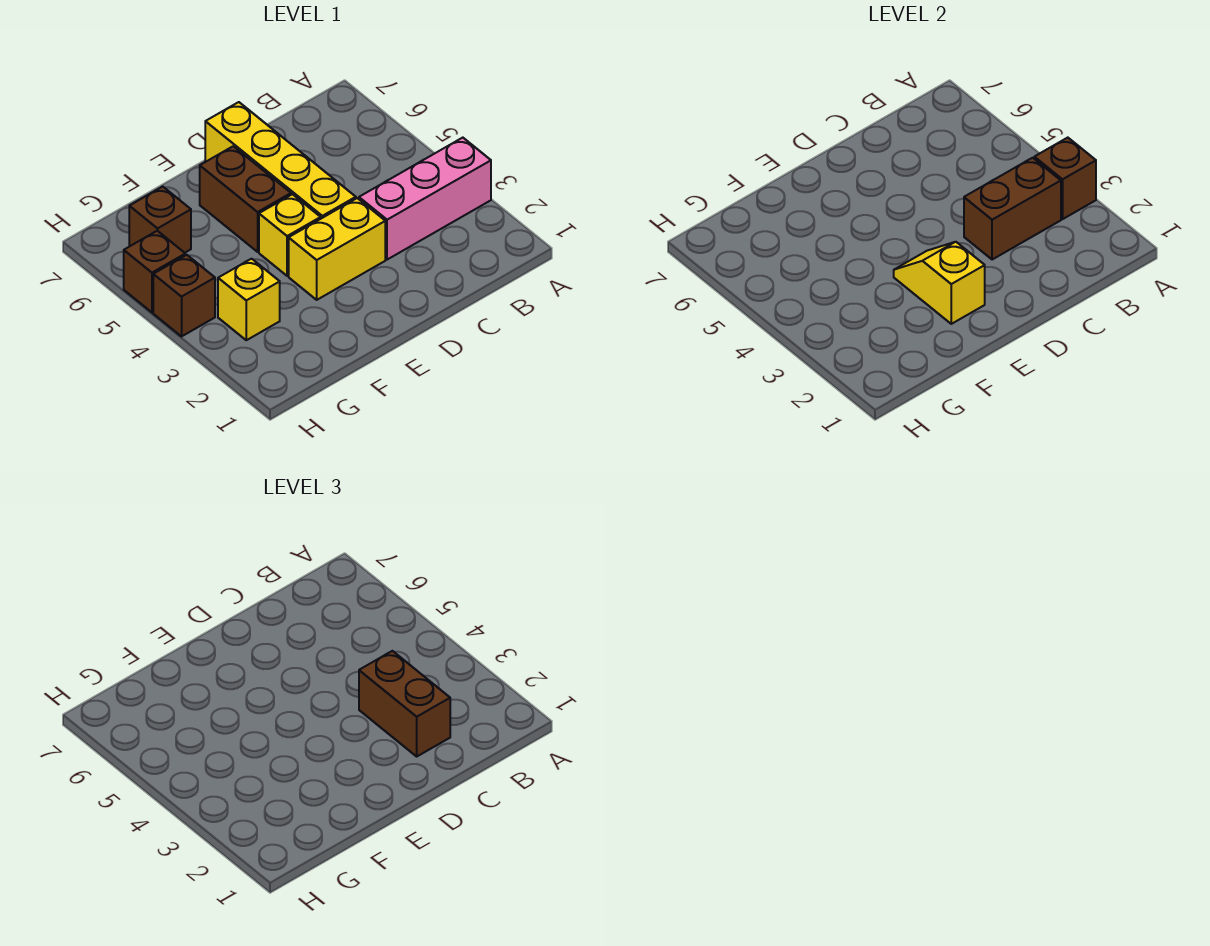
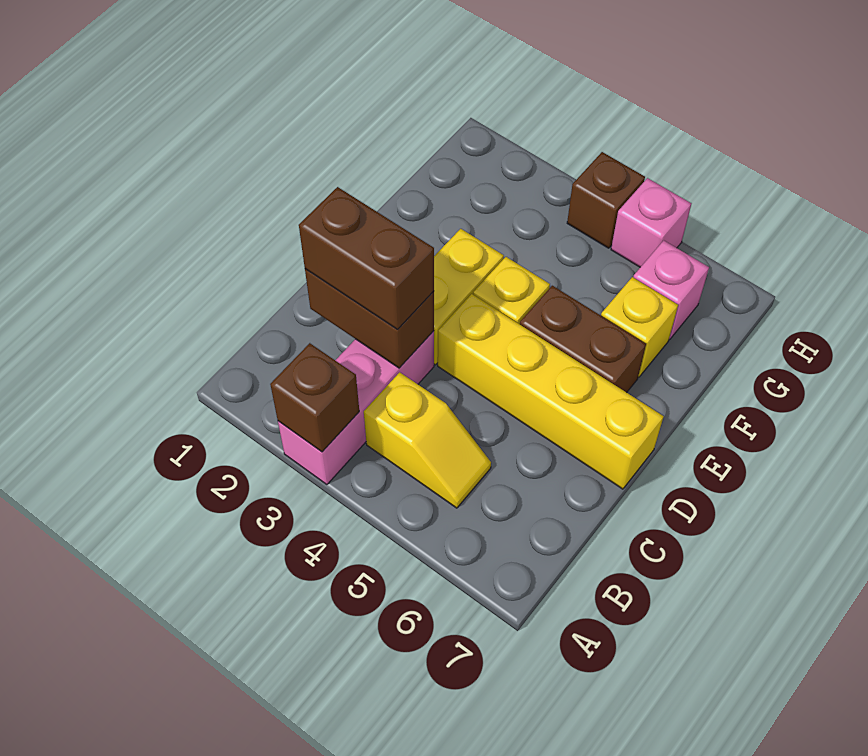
brown brick B3:C3 level 2 -> brown brick C2:C3 level 2
yellow slope E2:E3 level 2 top 2 -> yellow slope B4:B5 level 1 top 4
yellow brick G3 level 1 -> yellow brick F6 level 1
brown brick G6 level 1 -> pink brick G6 level 1
brown brick H5 level 1 -> pink brick H5 level 1

